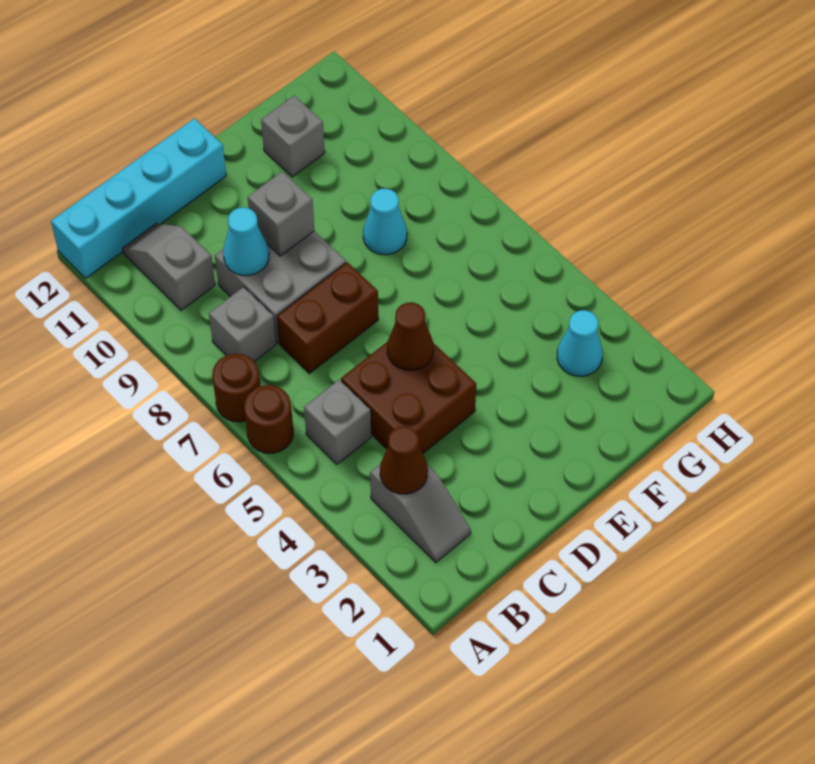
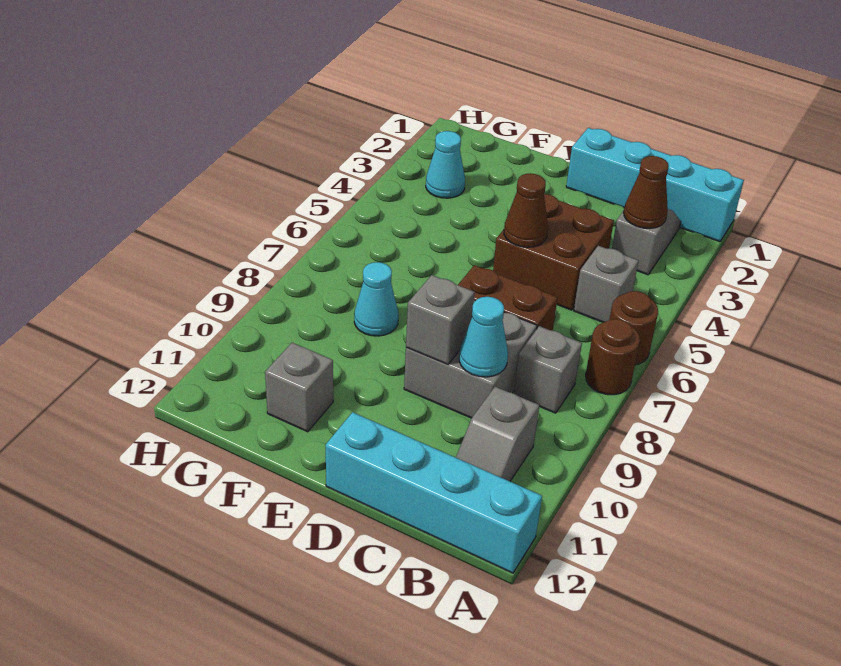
none -> cyan brick A1:D1 level 1

